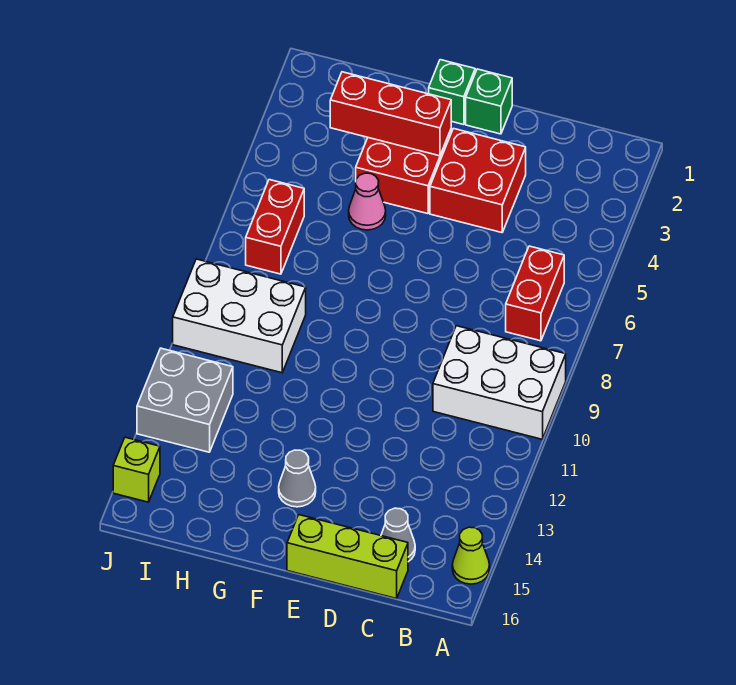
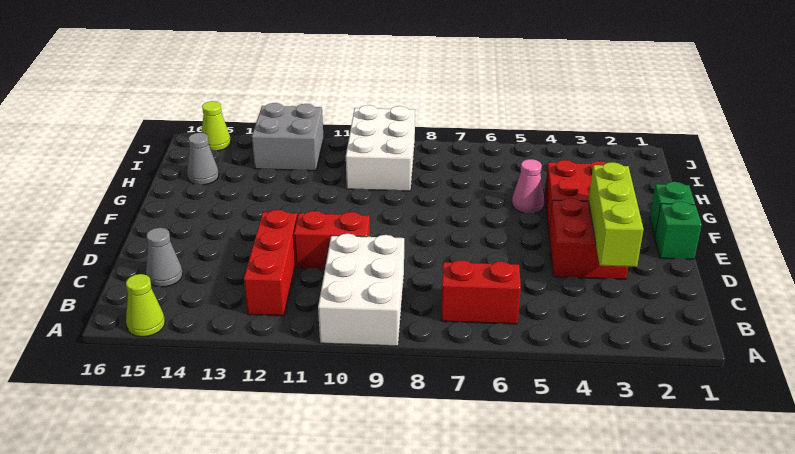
lime brick C16:E16 level 1 -> lime brick C3:E3 level 2
red brick F3:H3 level 2 -> red brick B12:D12 level 1
grey cone F14 level 1 -> grey cone H15 level 1
red brick I6:I7 level 1 -> red brick D10:D11 level 1
lime brick J15 level 1 -> lime cone J15 level 1

